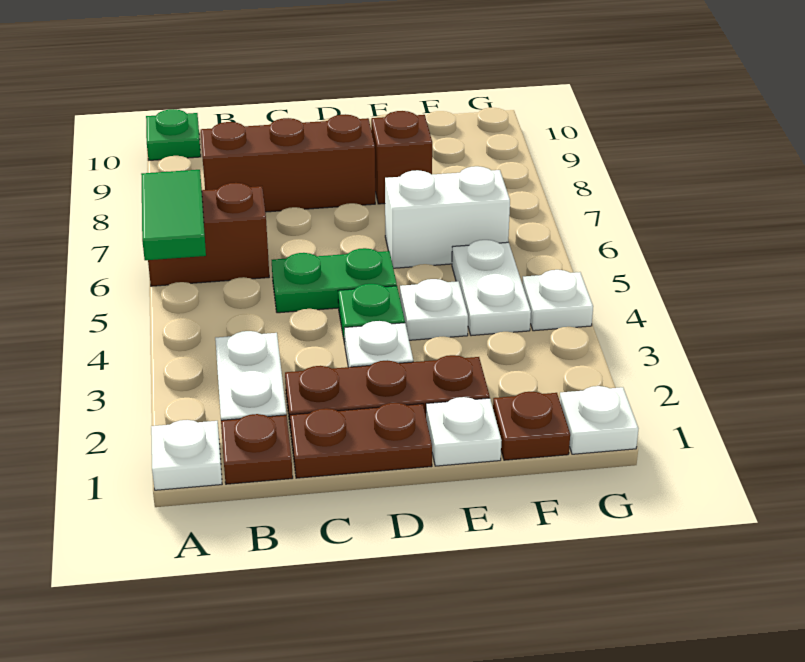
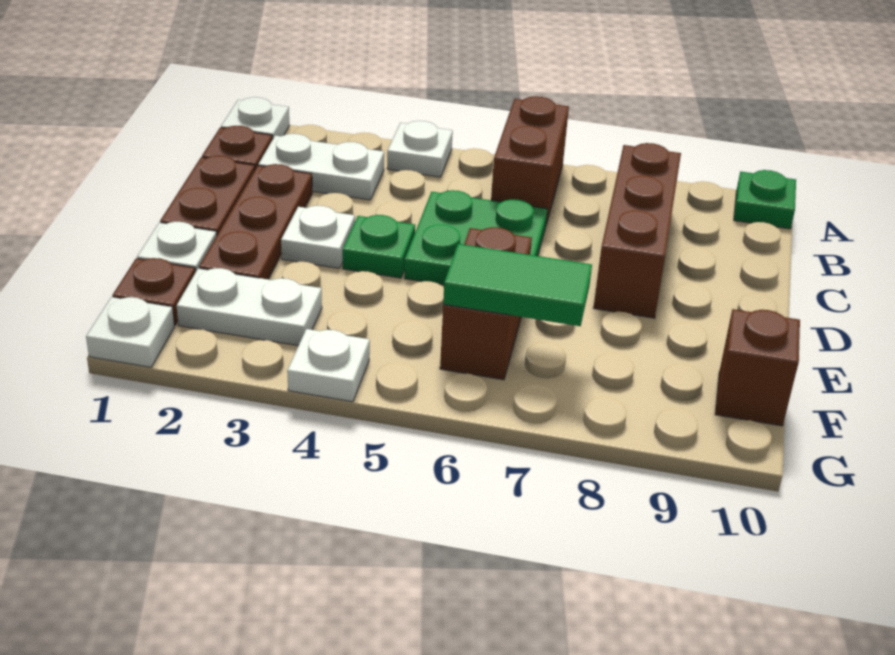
green tile A5:A6 level 2 -> green tile F6:F7 level 2
green plate C5:D5 level 1 -> green plate C5:D6 level 1
white plate E4 level 1 -> white plate A4 level 1
white brick E6:F6 level 1 -> brown brick E6:F6 level 1
brown brick E8 level 1 -> brown brick F10 level 1
white plate F4:F5 level 1 -> white plate F2:F3 level 1

